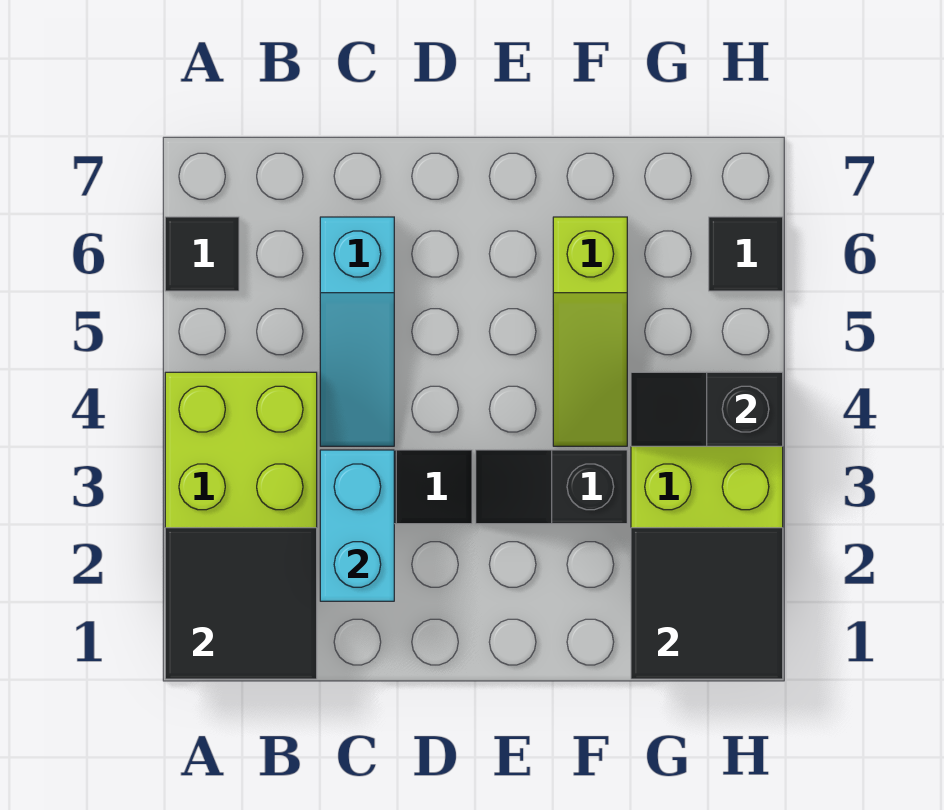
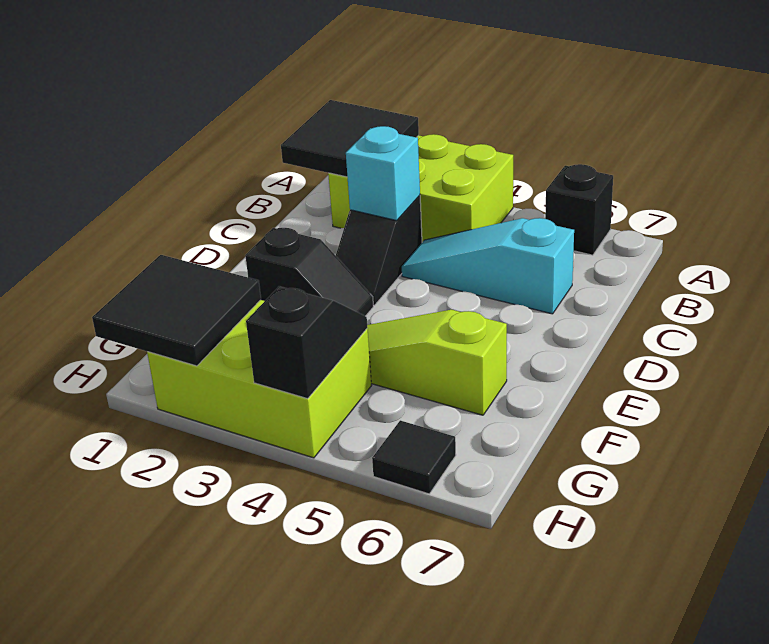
black tile A6 level 1 -> black brick A6 level 1
cyan brick C2:C3 level 2 -> cyan brick C3 level 2
black slope E3:F3 level 1 top F -> black slope E2:E3 level 1 top 2

